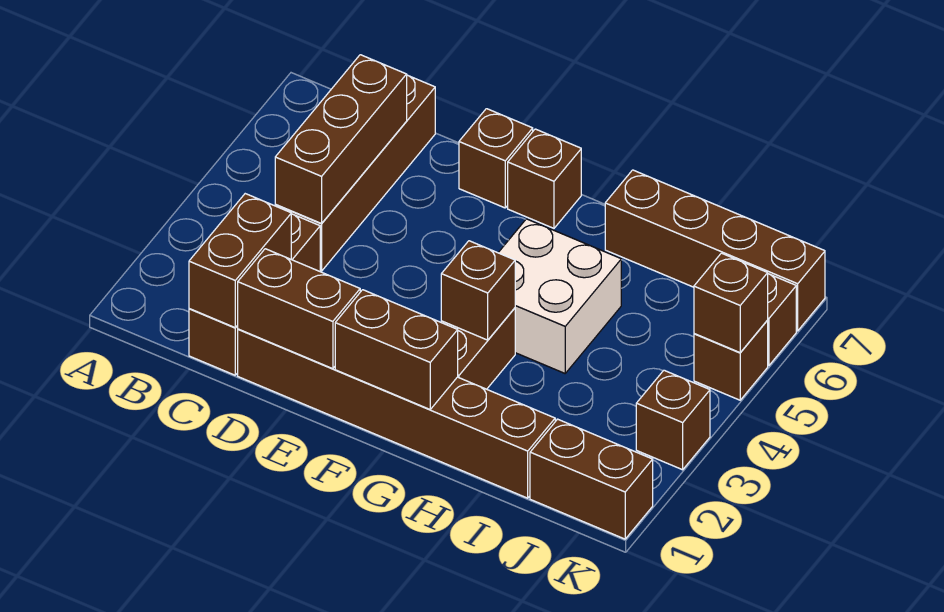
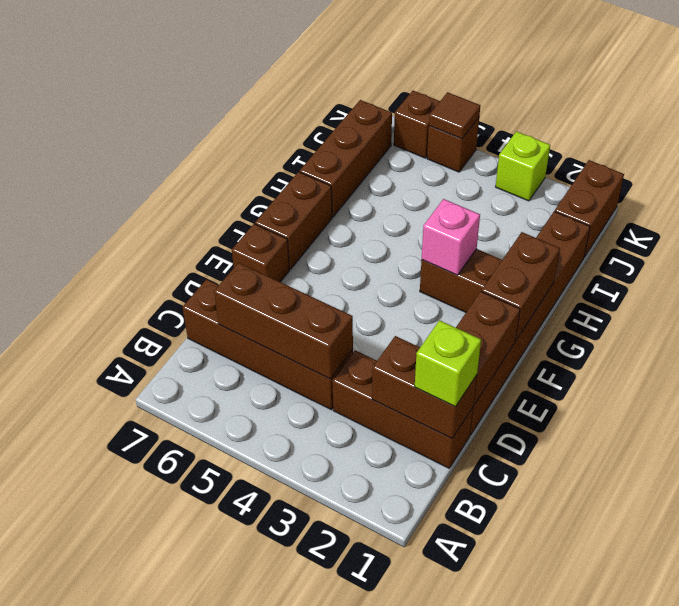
none -> lime brick C1 level 3
brown brick F7 level 1 -> brown brick F7:G7 level 1
brown brick G3 level 2 -> pink brick G3 level 2
white brick G4:H5 level 1 -> none
brown brick H7:K7 level 1 -> brown brick H7:J7 level 1
brown brick K3 level 1 -> lime brick K3 level 1
brown brick K5 level 2 -> brown tile K5 level 2

